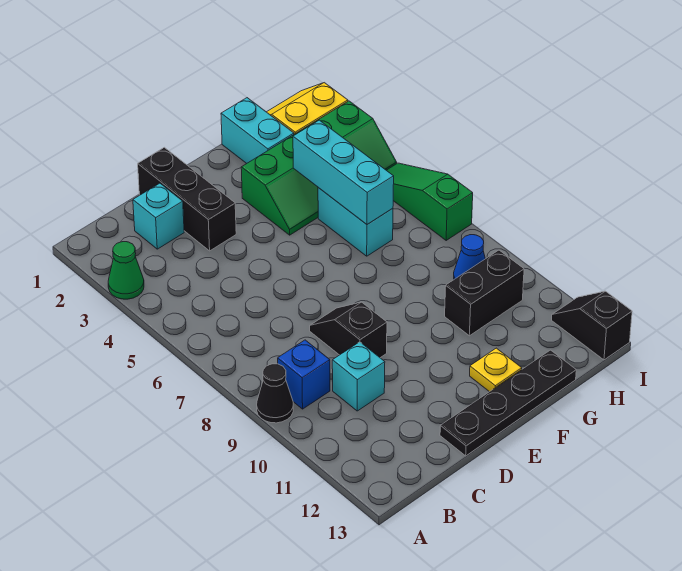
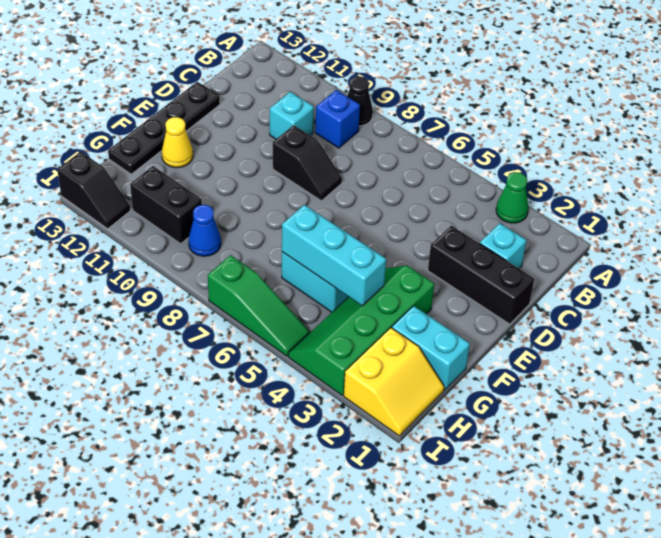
yellow plate F12 level 1 -> yellow cone F12 level 1
black brick G10:H10 level 1 -> black brick H10:H11 level 1

